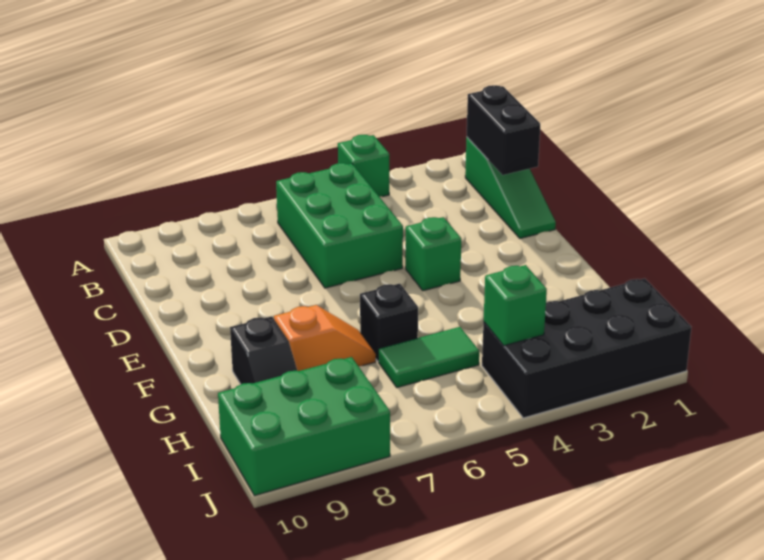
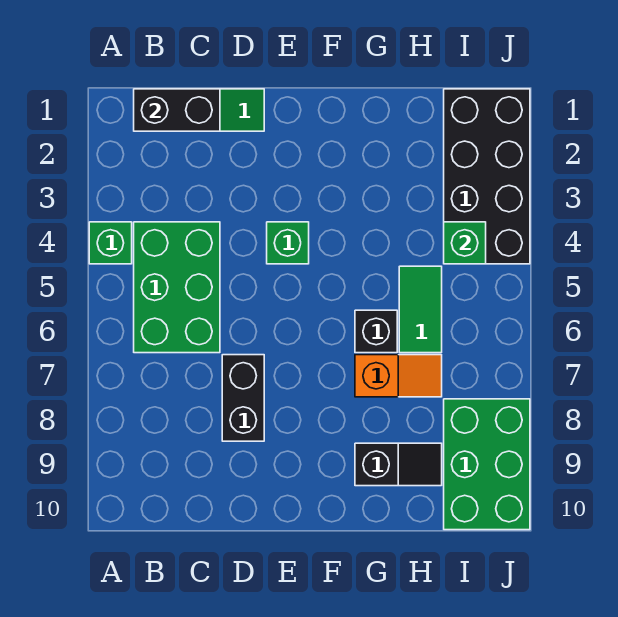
green brick B5:D6 level 1 -> green brick B4:C6 level 1
none -> black brick D7:D8 level 1
orange slope G7:G8 level 1 top 8 -> orange slope G7:H7 level 1 top G

